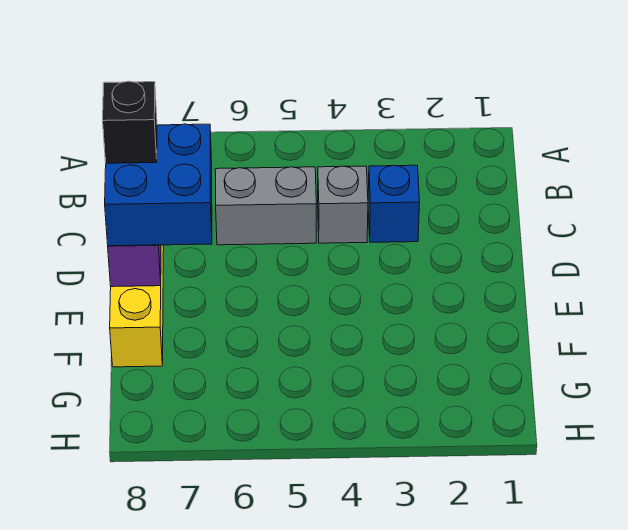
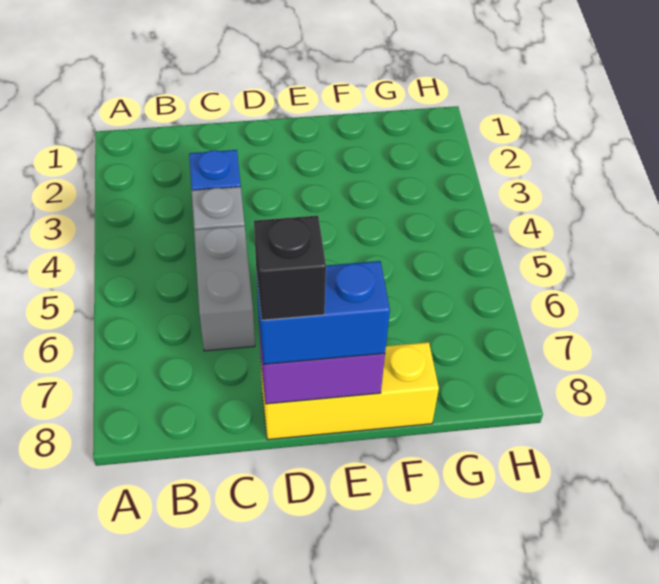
blue brick D7:E8 level 3 -> blue brick D8:E8 level 3

